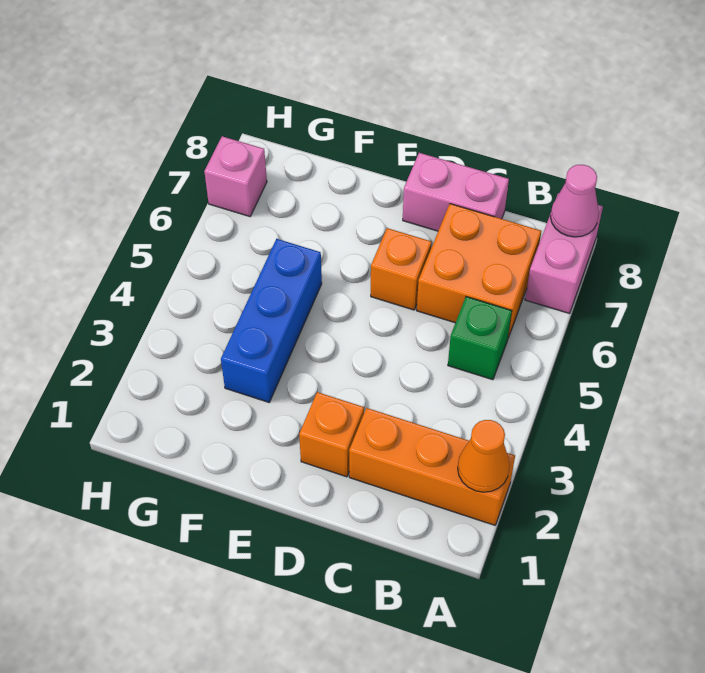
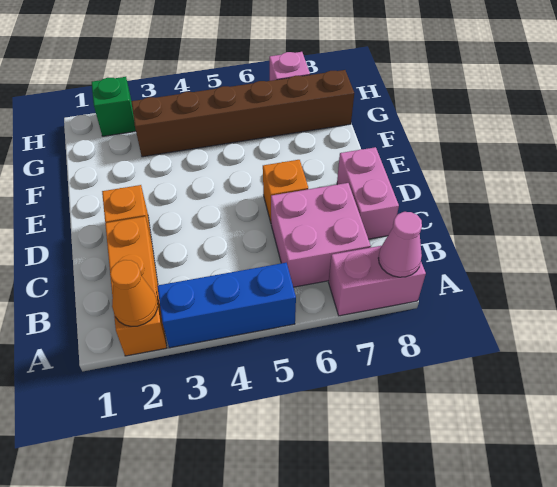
green brick B5 level 1 -> green brick H2 level 1
orange brick B6:C7 level 1 -> pink brick B6:C7 level 1
blue brick F3:F5 level 1 -> blue brick A3:A5 level 1
none -> brown brick G3:G8 level 1

